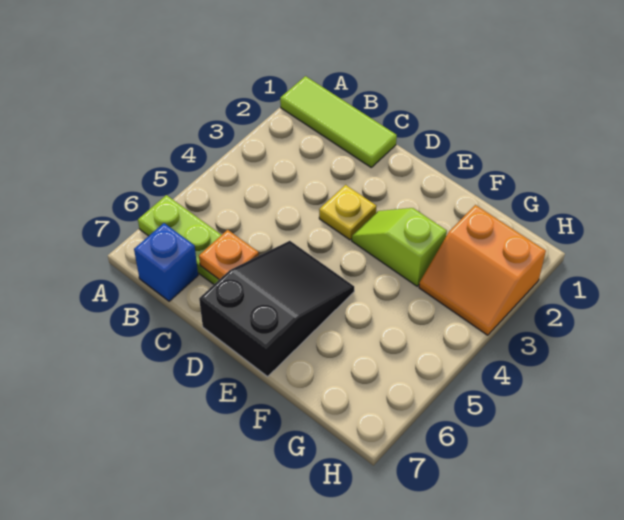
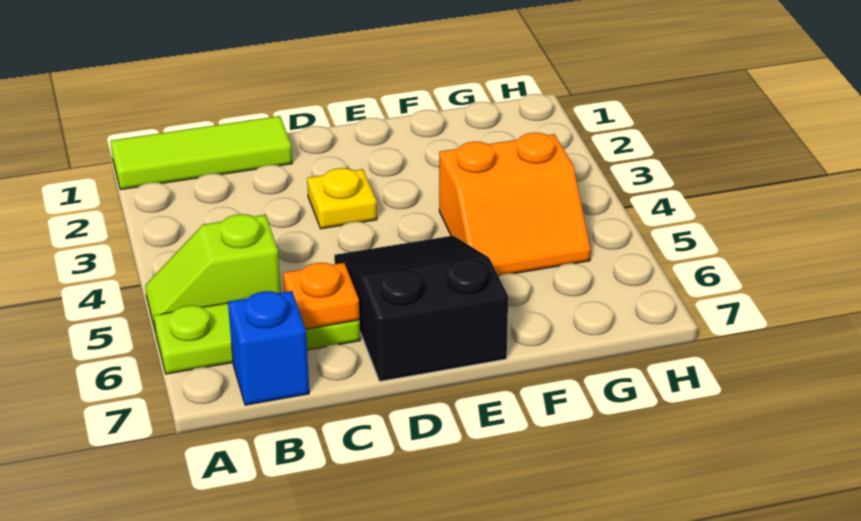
lime slope E3:F3 level 1 top F -> lime slope A5:B5 level 1 top B
orange slope G2:H3 level 1 top 2 -> orange slope F4:G5 level 1 top 4

